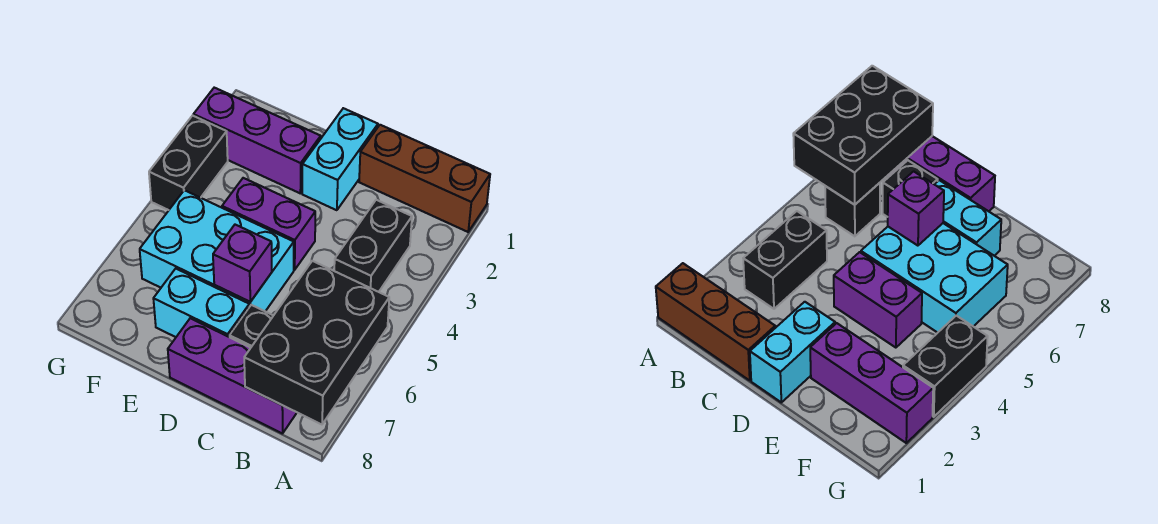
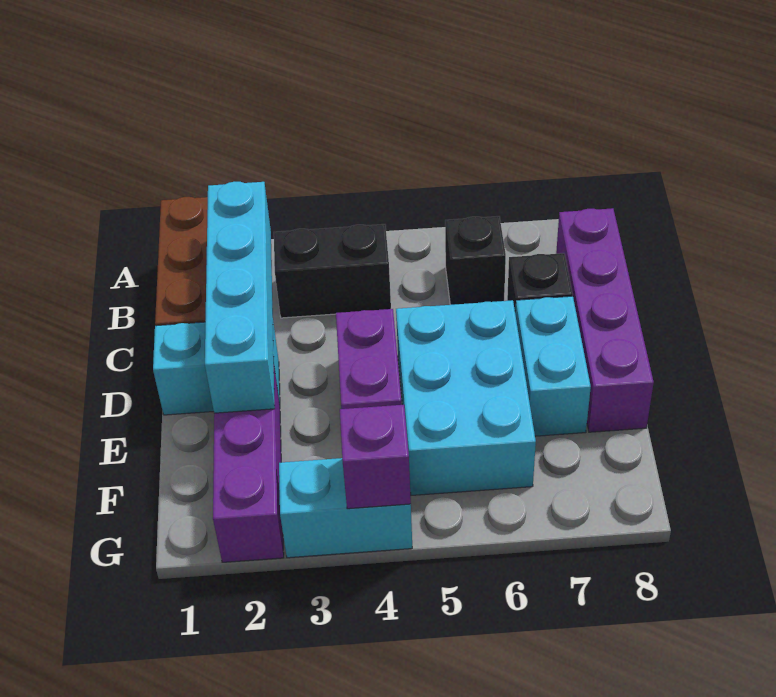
black brick A6:B8 level 2 -> none
none -> cyan brick B2:E2 level 2
purple brick B8:D8 level 1 -> purple brick B8:E8 level 1
purple brick D6 level 2 -> purple brick G4 level 2
black brick G3:G4 level 1 -> cyan brick G3:G4 level 1

